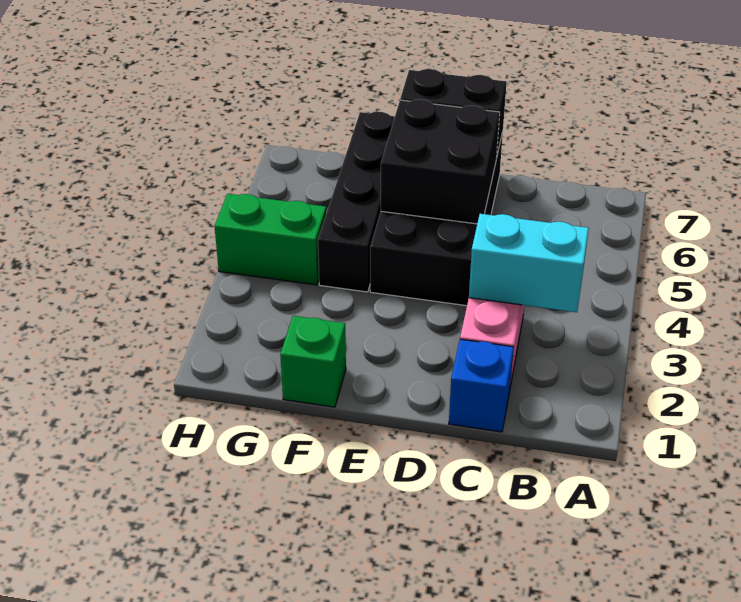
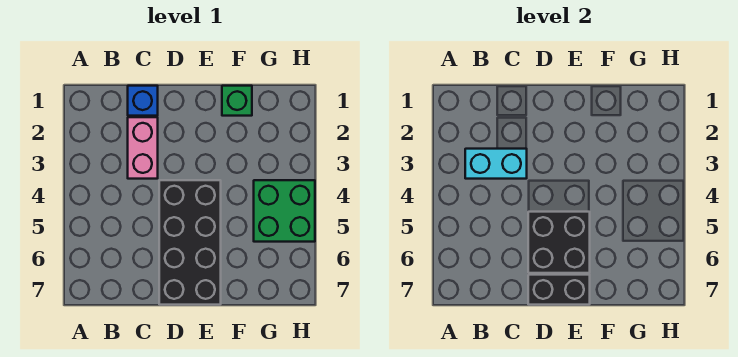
black brick F4:F7 level 1 -> none
green brick G4:H4 level 1 -> green brick G4:H5 level 1

